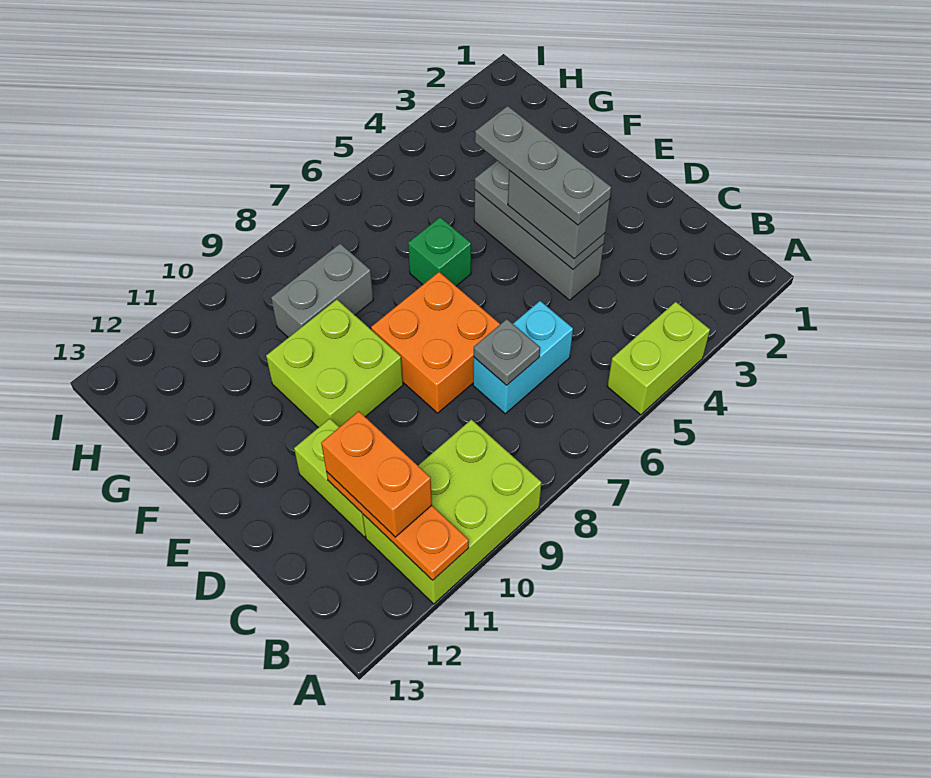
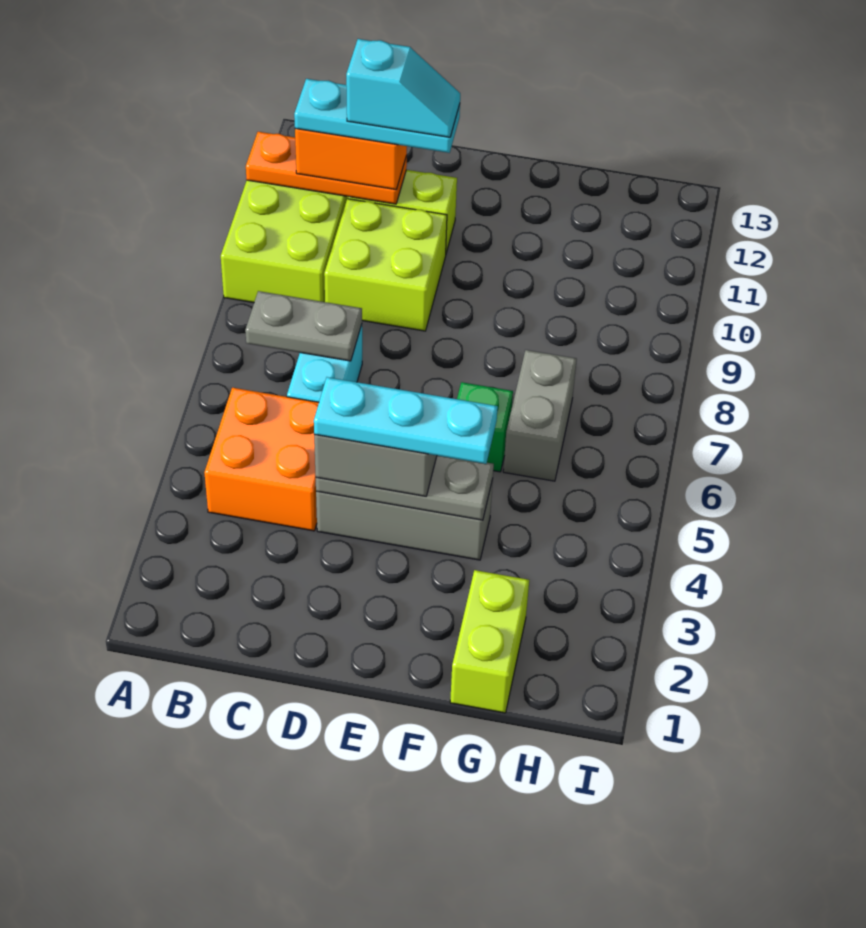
lime brick A4:A5 level 1 -> lime brick G1:G2 level 1
none -> cyan plate B11:D11 level 4
grey plate C7 level 2 -> grey plate B7:C7 level 2
none -> cyan slope C11:D11 level 5 top C
grey plate D4:F4 level 4 -> cyan plate D4:F4 level 4
orange brick D7:E8 level 1 -> orange brick B4:C5 level 1
lime brick E9:F10 level 1 -> lime brick C9:D10 level 1
grey brick G8:G9 level 1 -> grey brick G6:G7 level 1

